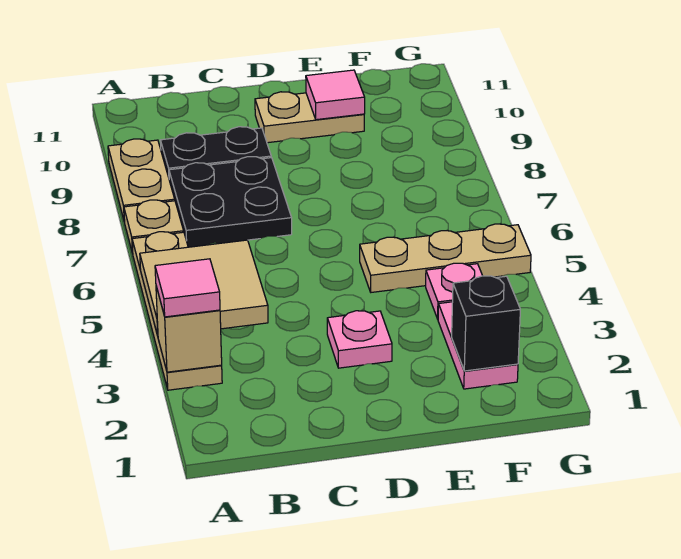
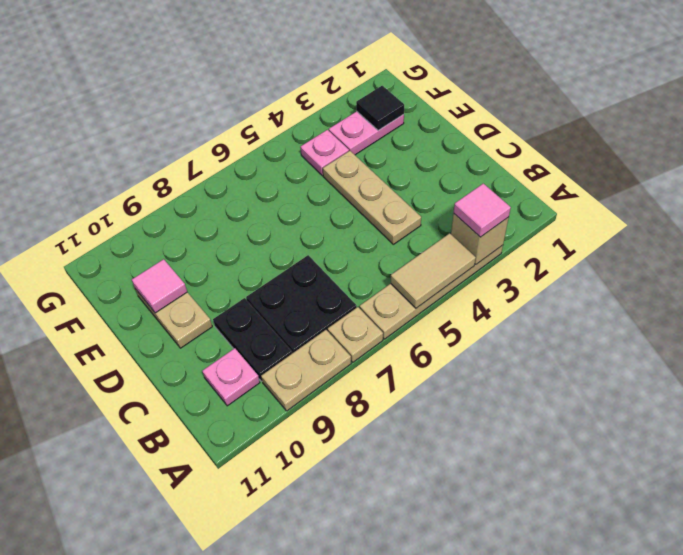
tan tile A4:B5 level 2 -> tan tile A4:A5 level 2
pink plate D3 level 1 -> pink plate B10 level 1
tan plate E5:G5 level 1 -> tan plate C4:E4 level 1
black brick F2 level 2 -> black tile F2 level 2

